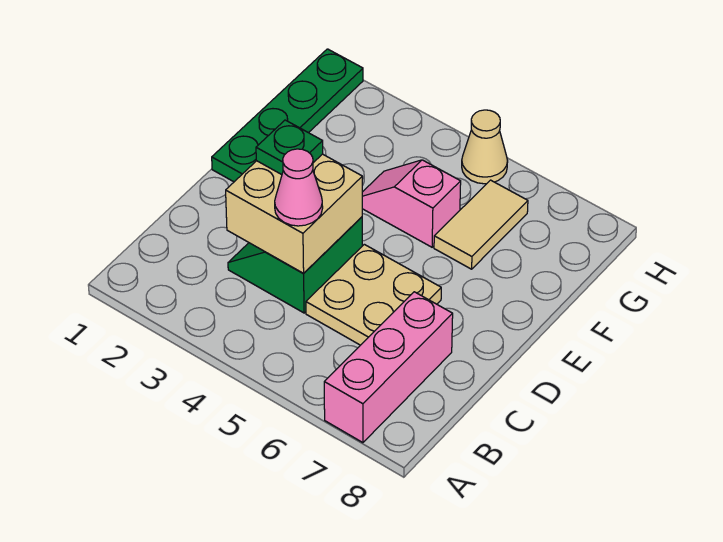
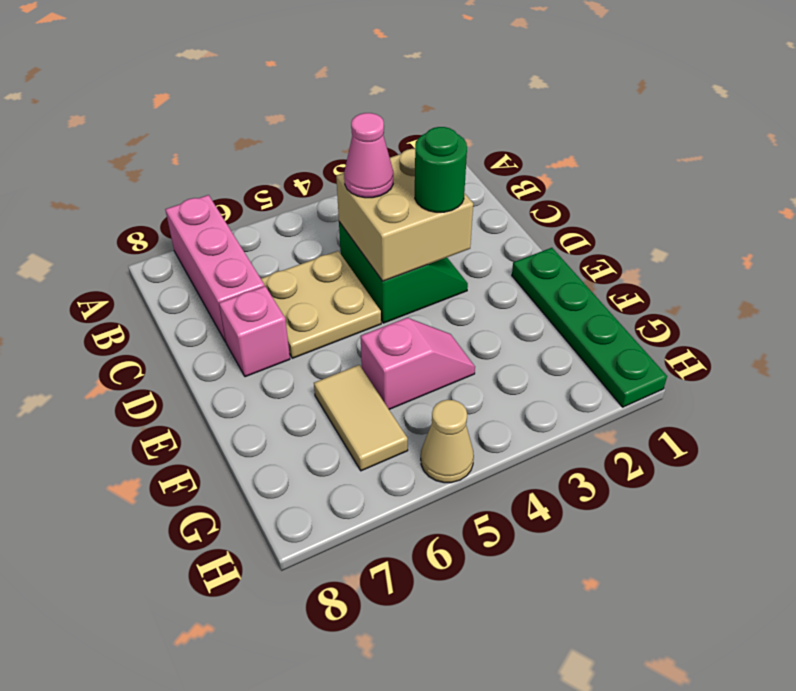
green plate D3 level 3 -> green round brick D3 level 3
none -> pink brick D7 level 1

